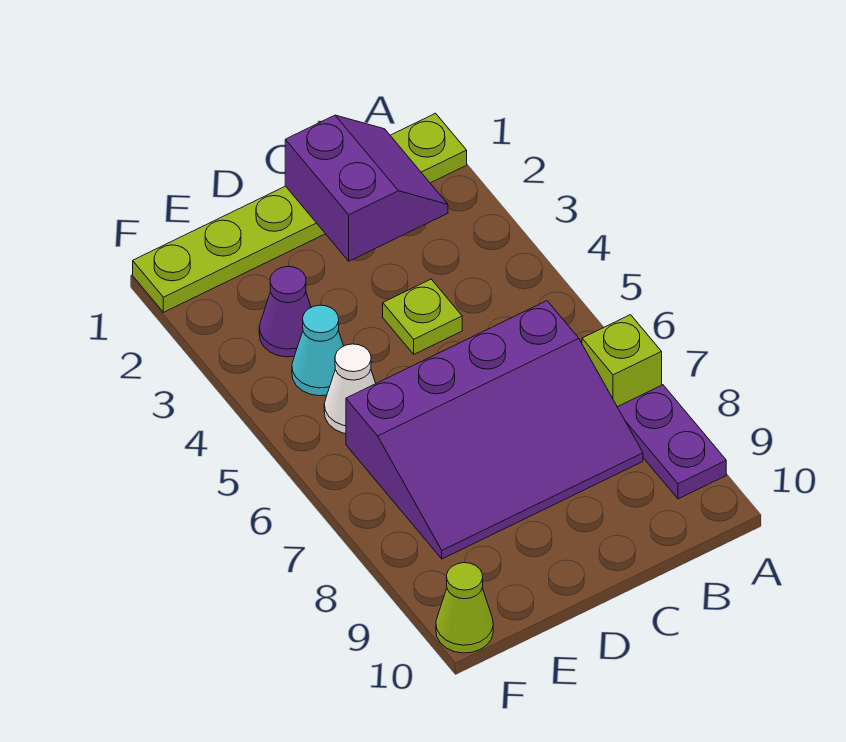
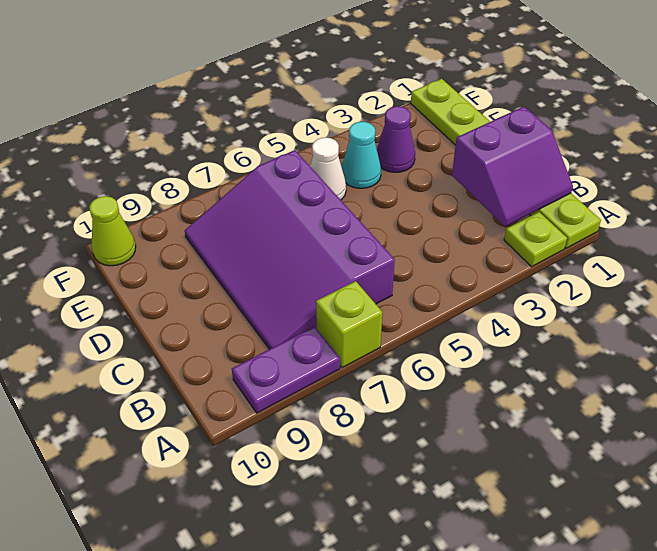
lime plate C4 level 1 -> lime plate A2 level 1

